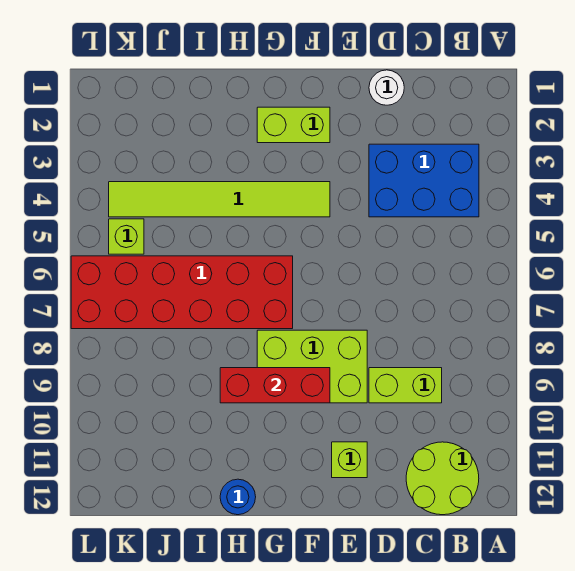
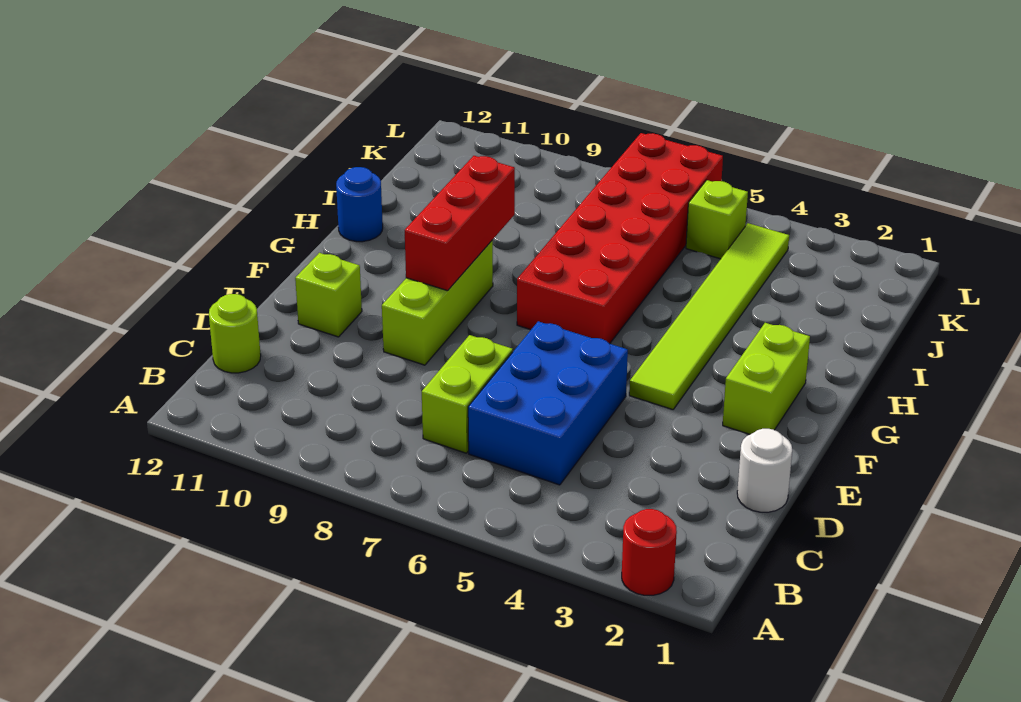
none -> red round brick A2 level 1
blue brick B3:D4 level 1 -> blue brick C5:E6 level 1
lime round brick B11:C12 level 1 -> lime round brick C12 level 1
lime brick C9:D9 level 1 -> lime brick C7:D7 level 1
lime brick E8:G9 level 1 -> lime brick E9:G9 level 1

